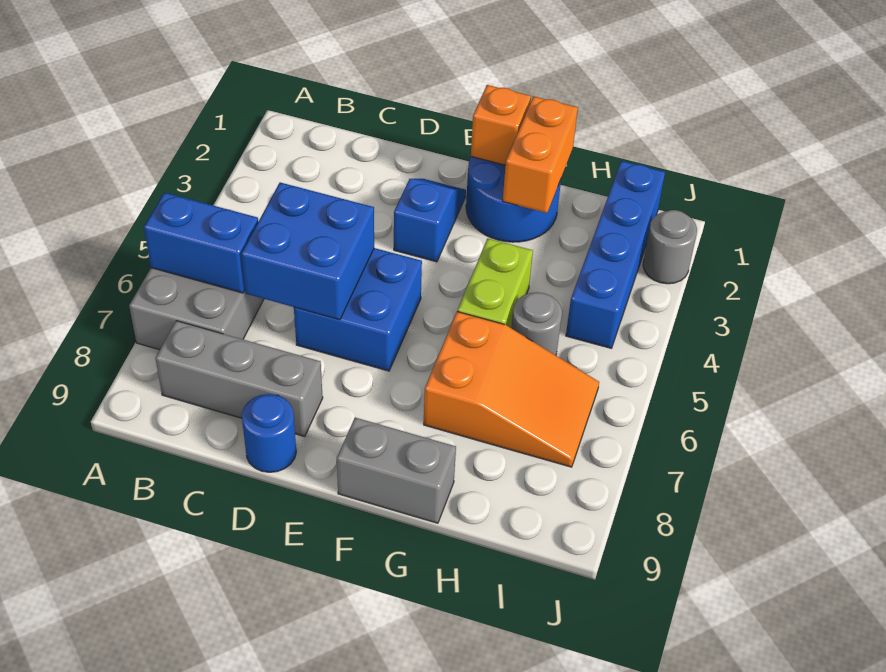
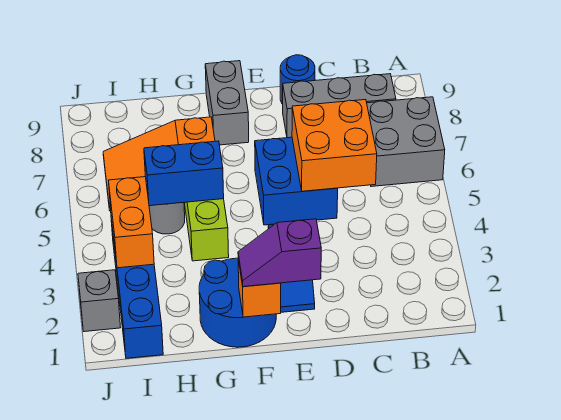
blue brick A6:B6 level 2 -> blue brick G5:H5 level 2
blue brick C5:D6 level 2 -> orange brick C5:D6 level 2
none -> purple slope E1:F1 level 3 top E
grey brick F9:G9 level 1 -> grey brick F8:F9 level 1
orange brick G1:G2 level 2 -> orange brick I3:I4 level 2
grey round brick J2 level 1 -> grey brick J2 level 1

